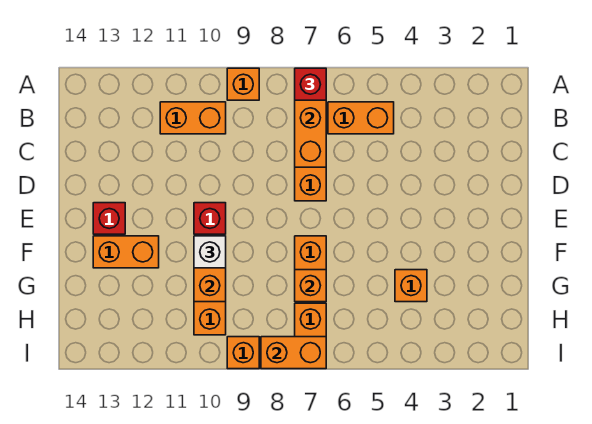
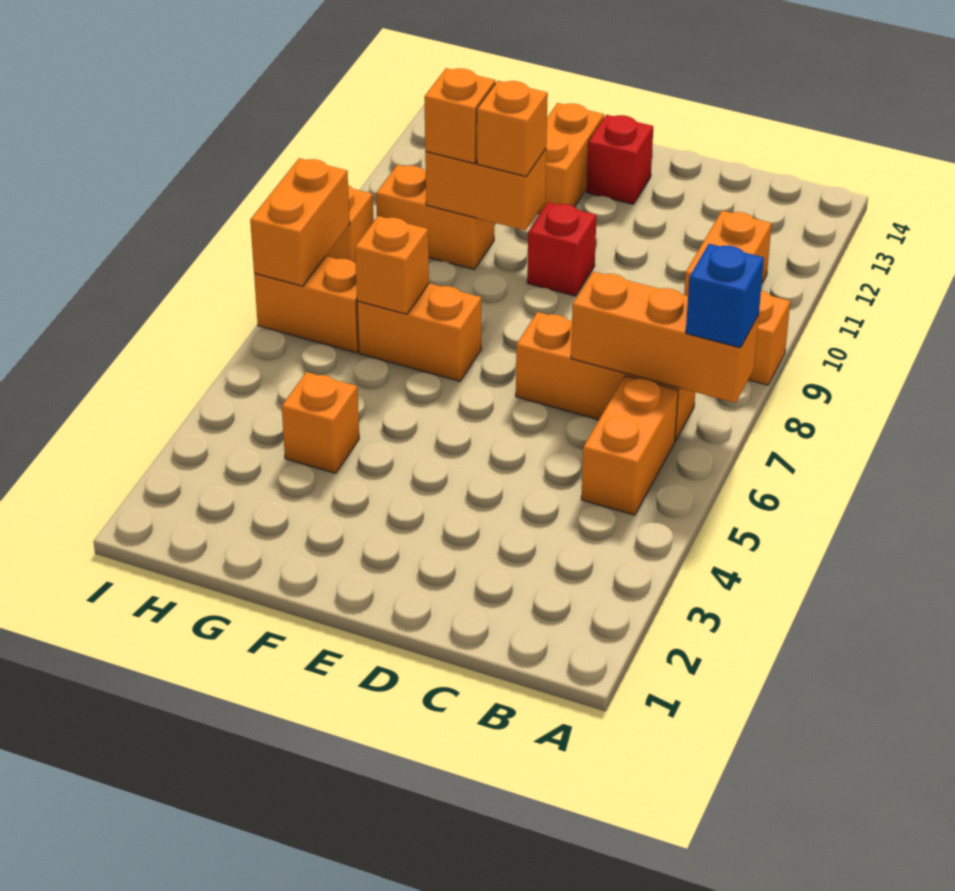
red brick A7 level 3 -> blue brick A7 level 3
white brick F10 level 3 -> orange brick F10 level 3
none -> orange brick G10 level 3

